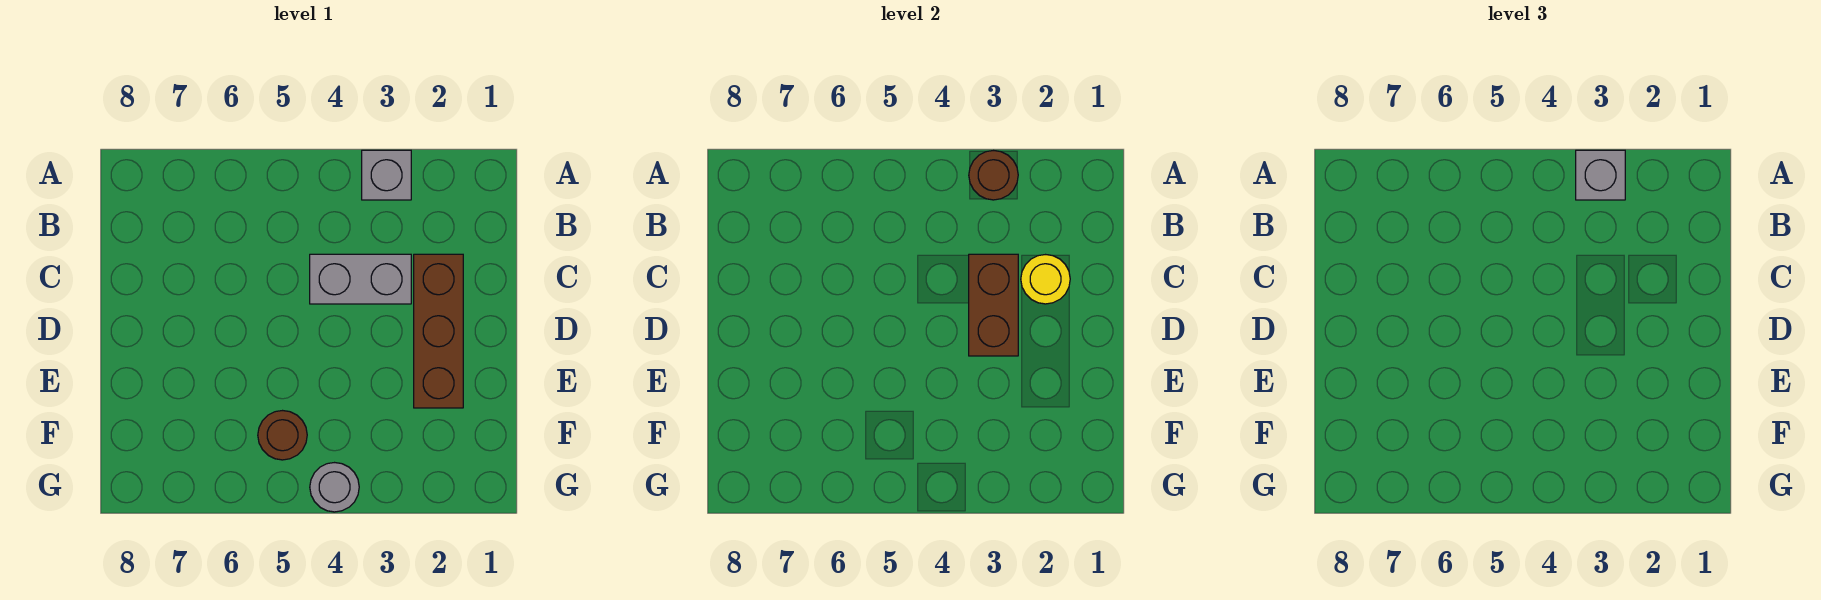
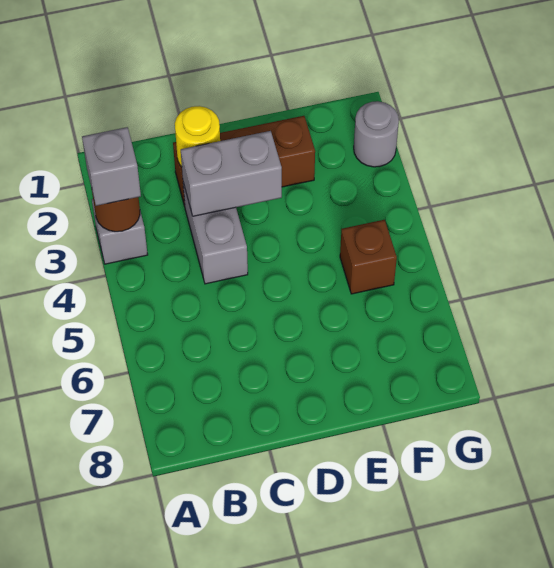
brown brick C3:D3 level 2 -> grey brick C3:D3 level 2
brown round brick F5 level 1 -> brown brick F5 level 1
grey round brick G4 level 1 -> grey round brick G2 level 1

